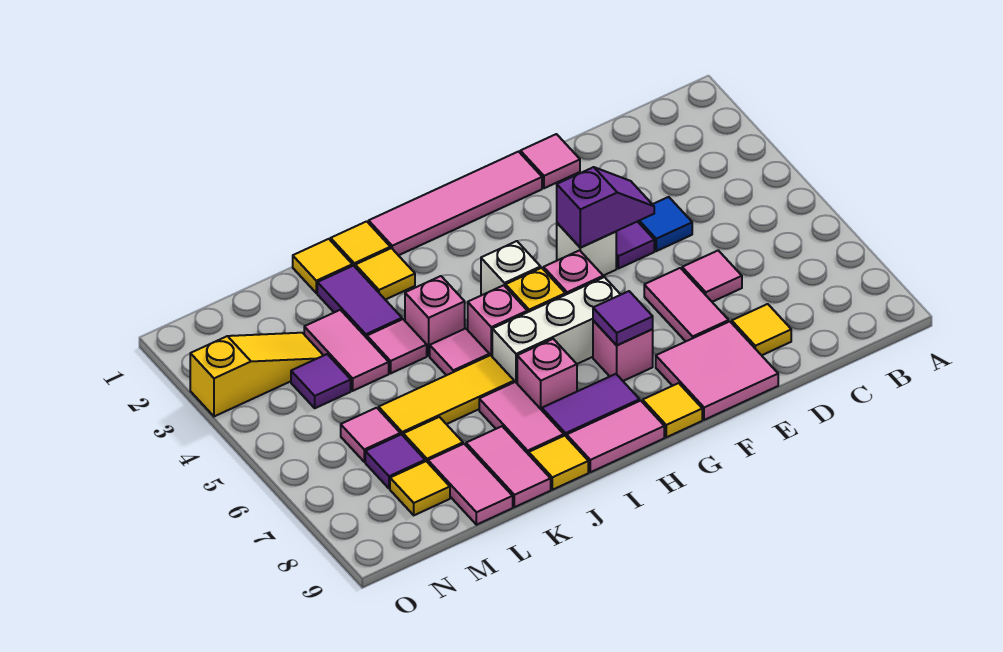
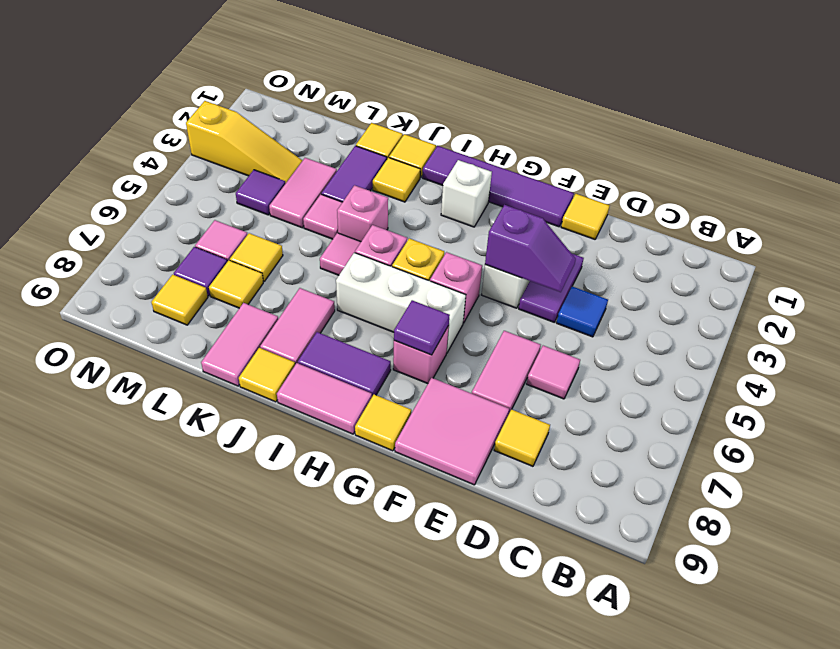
pink tile E1 level 1 -> yellow tile E1 level 1
pink tile F1:I1 level 1 -> purple tile F1:I1 level 1
white brick H4 level 1 -> white brick H2 level 1
pink brick I7 level 1 -> none
yellow tile J6:L6 level 1 -> yellow tile L6 level 1
pink tile L8:L9 level 1 -> none

